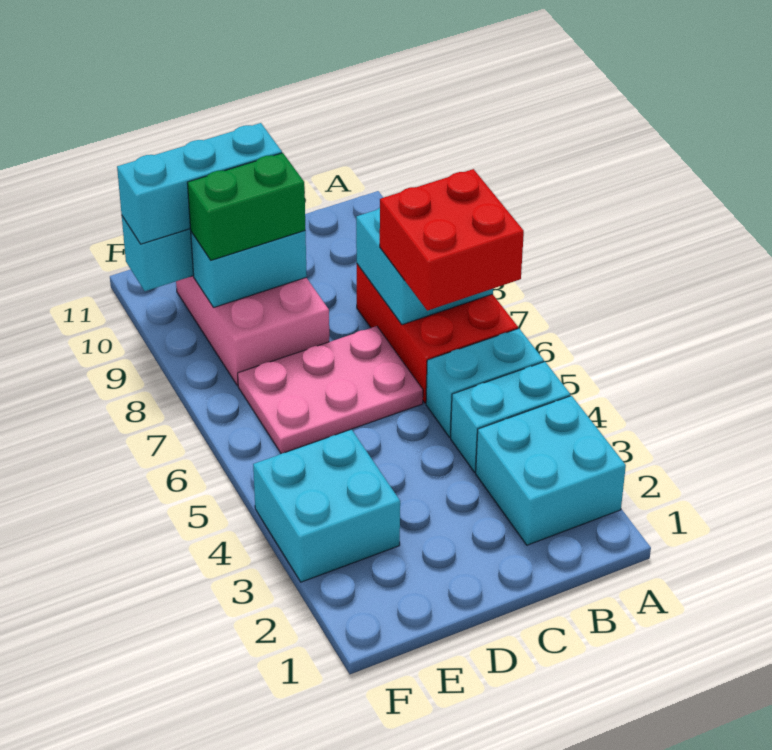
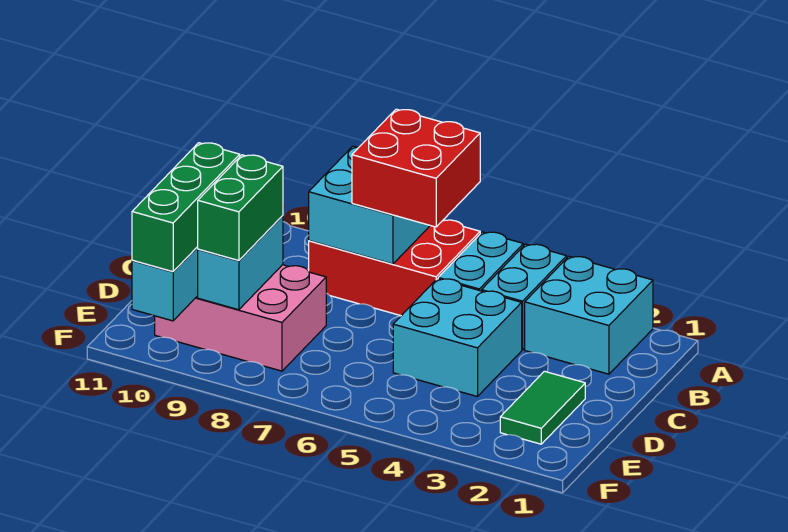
pink plate C6:E7 level 1 -> none
none -> green tile D2:E2 level 1
cyan brick D10:F10 level 3 -> green brick D10:F10 level 3
cyan brick E3:F4 level 1 -> cyan brick C4:D5 level 1

